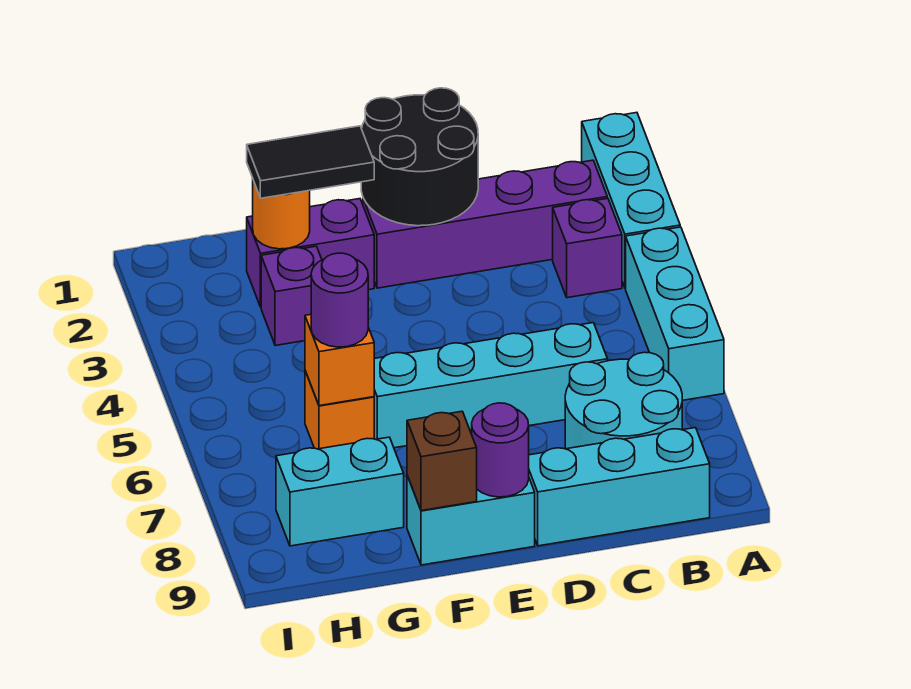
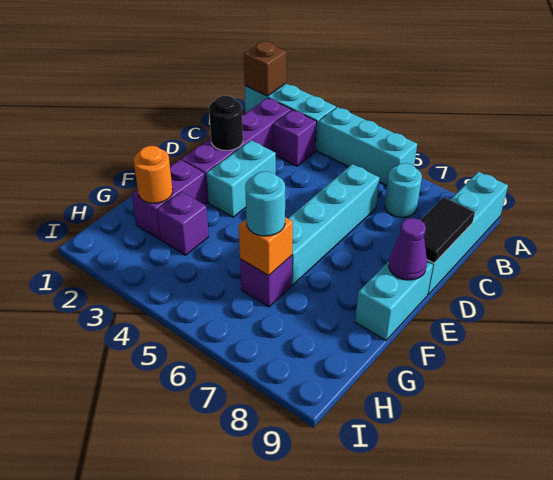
cyan round brick B7:C8 level 1 -> cyan round brick B7 level 1
cyan brick B9:D9 level 1 -> cyan brick A9:D9 level 1
black round brick D1:E2 level 2 -> black round brick D2 level 2
purple round brick E9 level 2 -> purple cone E9 level 2
black tile F2:G2 level 3 -> black tile C9:D9 level 2
brown brick F9 level 2 -> brown brick A1 level 2
orange brick G6 level 1 -> purple brick G6 level 1
purple round brick G6 level 3 -> cyan round brick G6 level 3
cyan brick G8:H8 level 1 -> cyan brick D3:E3 level 1

